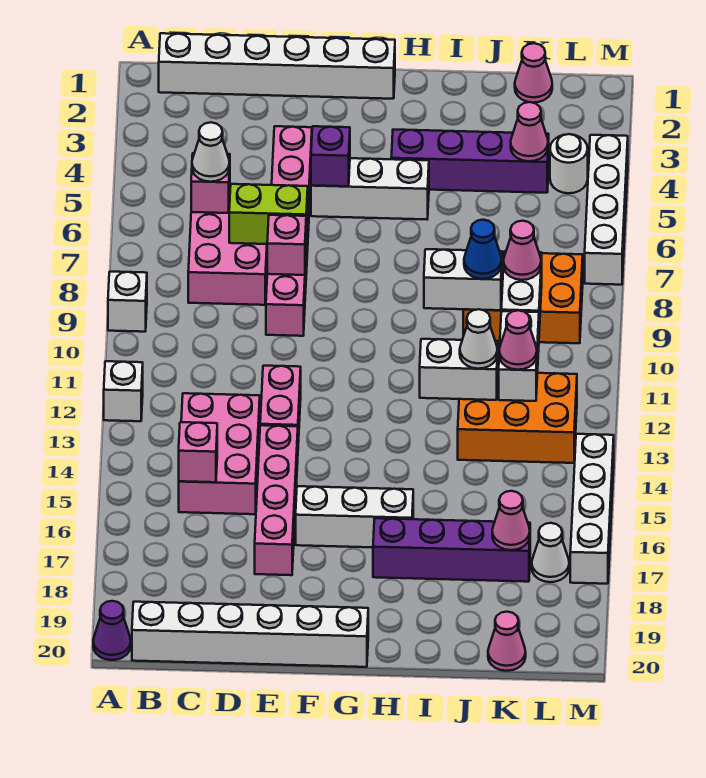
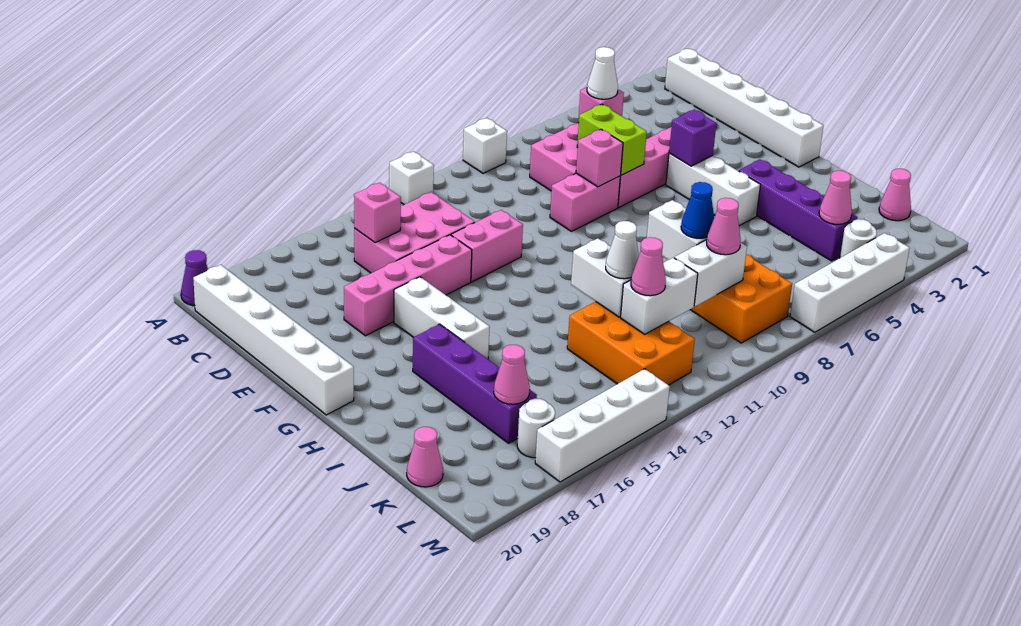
white cone L17 level 1 -> white round brick L17 level 1

